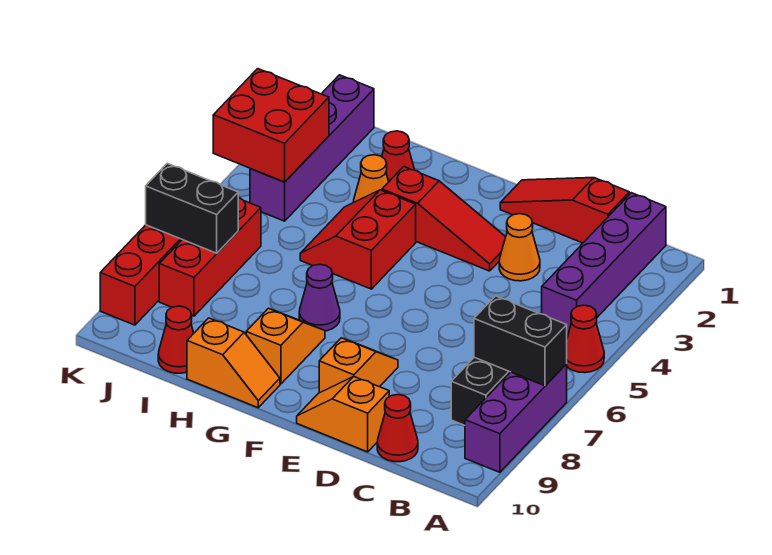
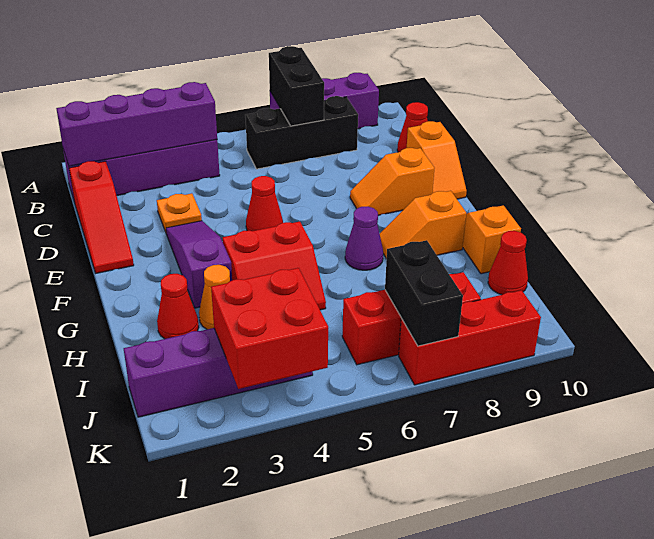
red cone A5 level 1 -> red cone E5 level 1
none -> purple brick B1:B4 level 2
orange cone D3 level 1 -> orange plate D3 level 1
red slope E3:G3 level 1 top G -> purple slope E3:G3 level 1 top G

